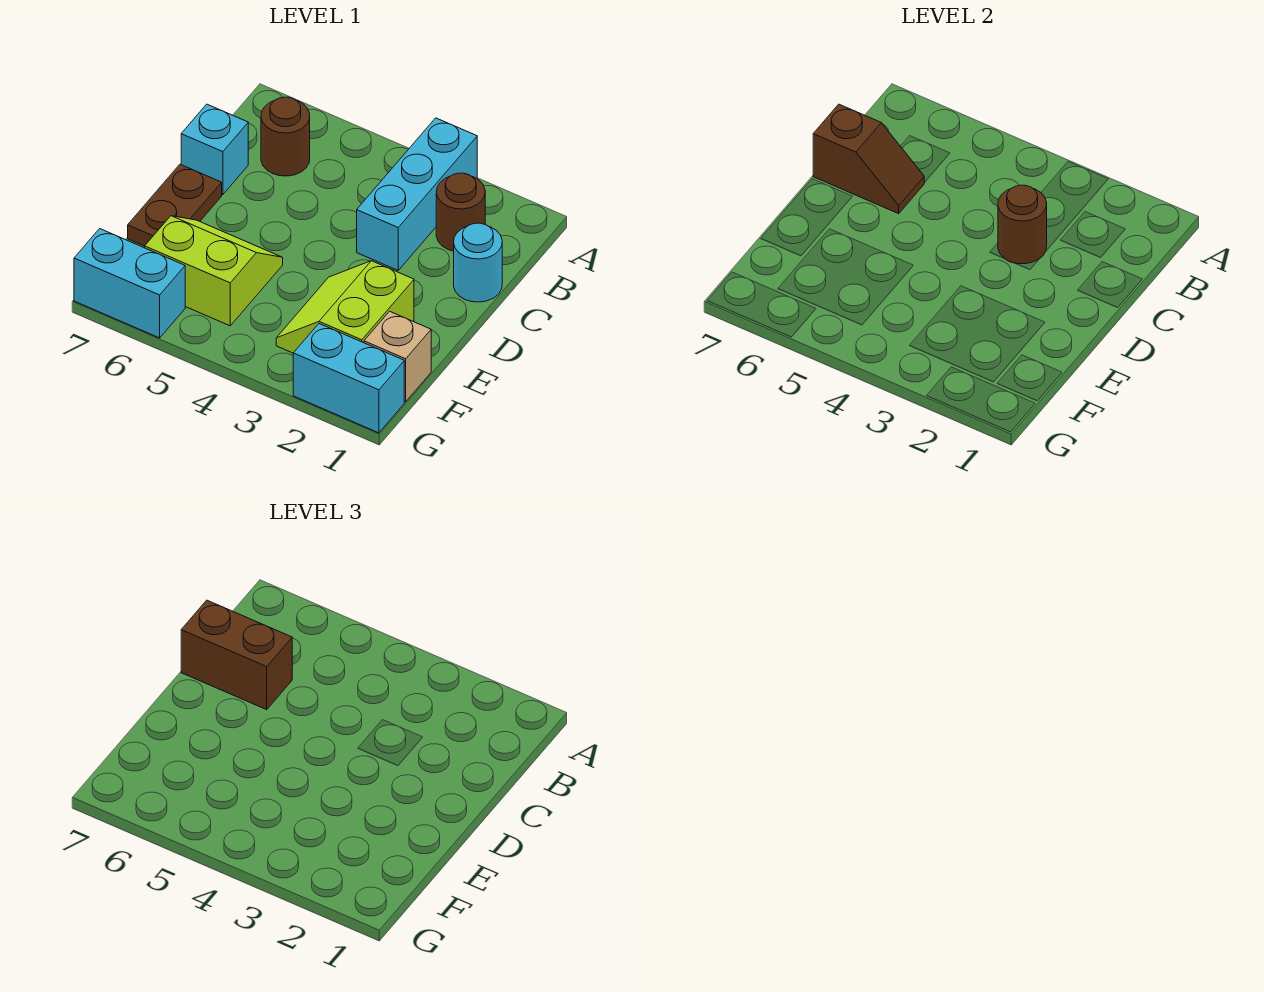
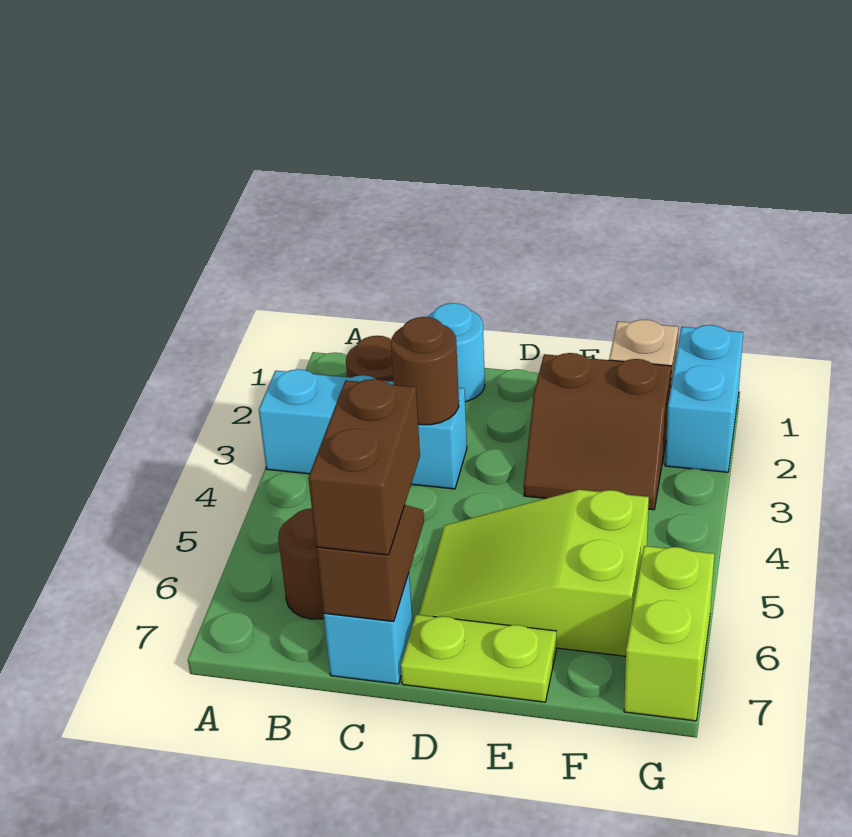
brown plate D7:E7 level 1 -> lime plate D7:E7 level 1
lime slope E2:F3 level 1 top 2 -> brown slope E2:F3 level 1 top 2
lime slope E5:F6 level 1 top F -> lime slope D5:F6 level 1 top F
cyan brick G6:G7 level 1 -> lime brick G6:G7 level 1

